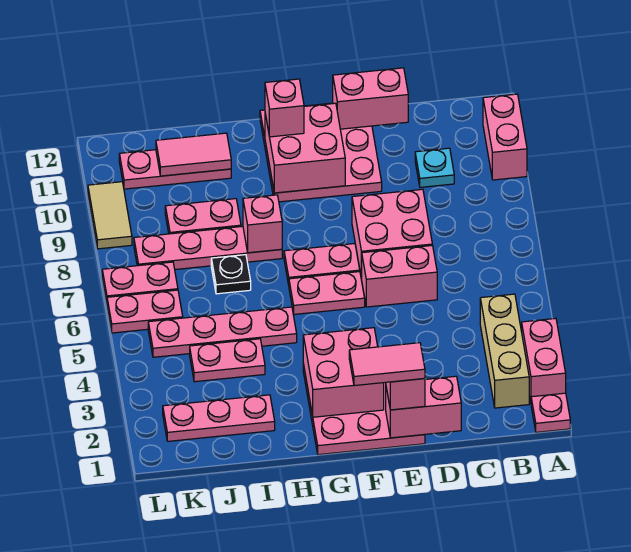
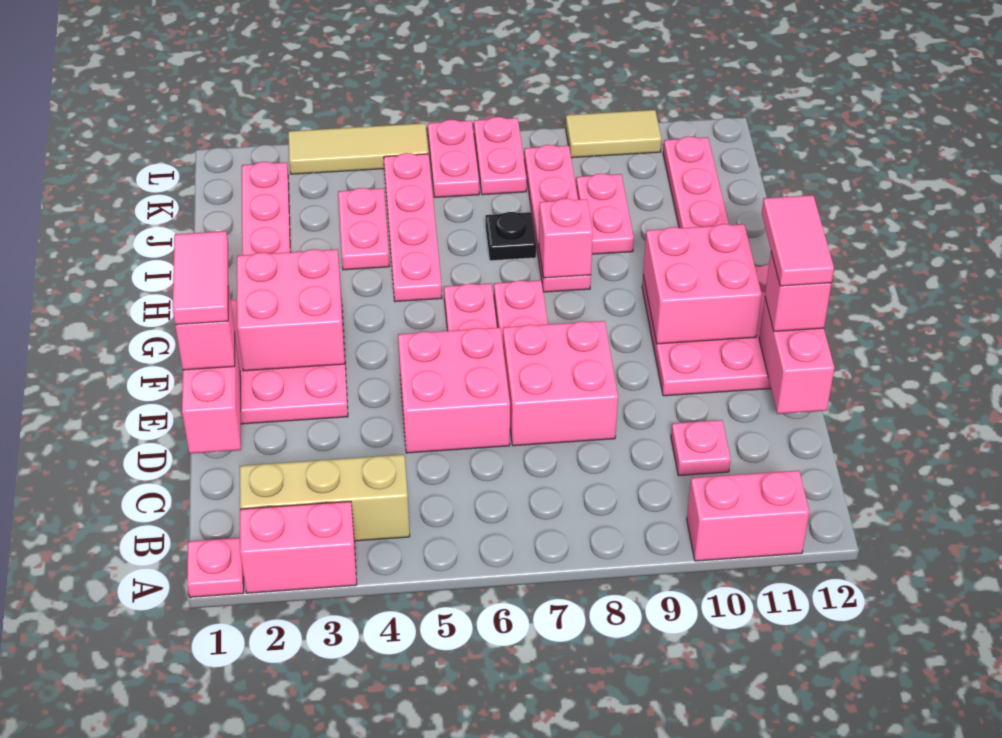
cyan plate C10 level 1 -> pink plate C10 level 1
pink brick D6:E6 level 1 -> pink brick D5:E6 level 1
pink brick G11 level 3 -> pink brick E12 level 3
pink tile I11:J11 level 2 -> pink tile E12:F12 level 4
none -> tan tile L3:L5 level 1

